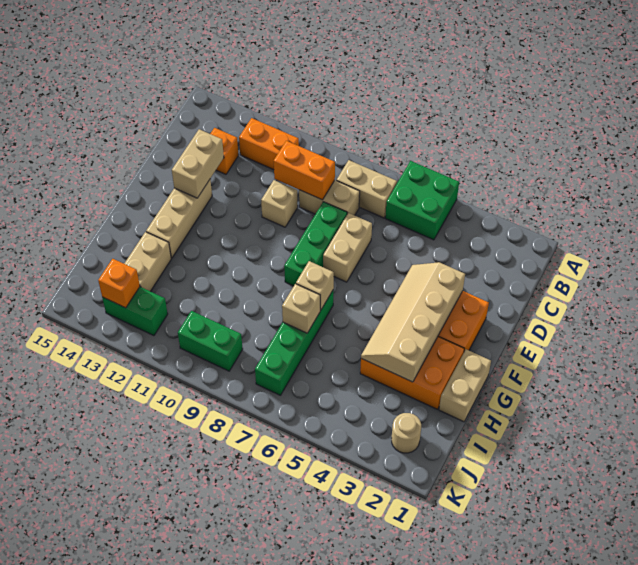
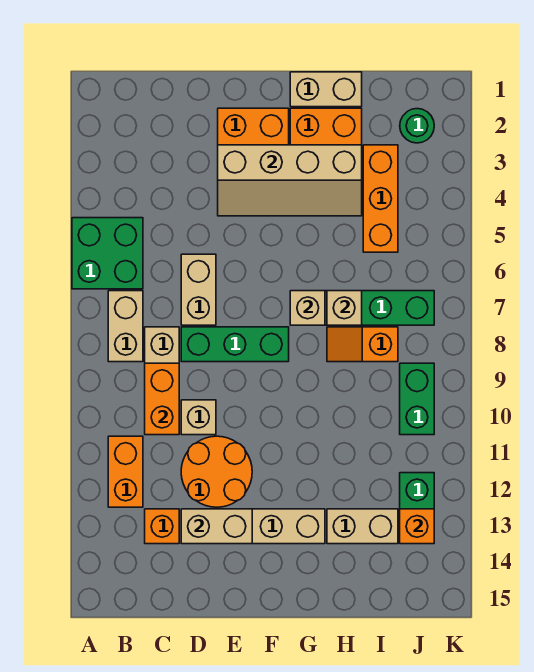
tan brick D7:E7 level 1 -> tan brick D6:D7 level 1
none -> orange round brick D11:E12 level 1
none -> orange slope H8:I8 level 1 top I
none -> orange brick I3:I5 level 1
tan round brick J2 level 1 -> green round brick J2 level 1

